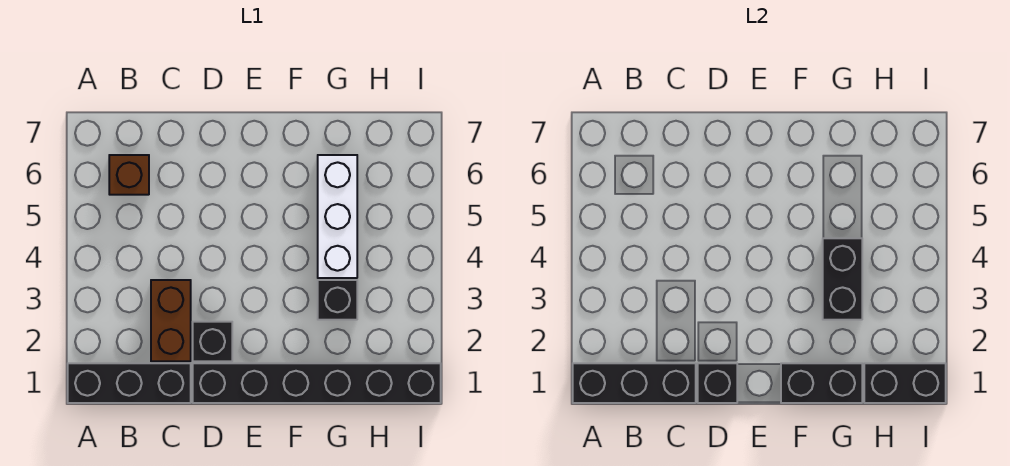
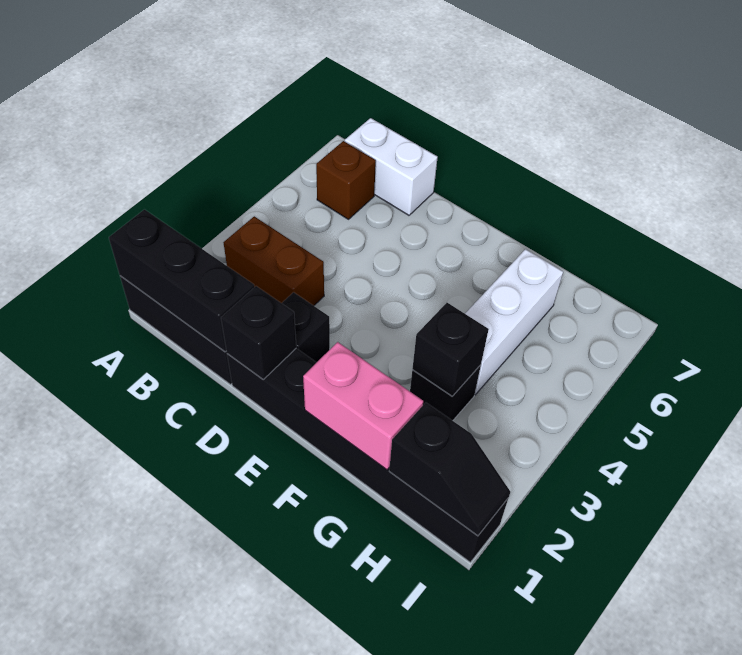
none -> white brick B7:C7 level 1
brown brick C2:C3 level 1 -> brown brick B3:C3 level 1
black brick F1:G1 level 2 -> pink brick F1:G1 level 2
black brick G3:G4 level 2 -> black brick G3 level 2
black brick H1:I1 level 2 -> black slope H1:I1 level 2 top H

